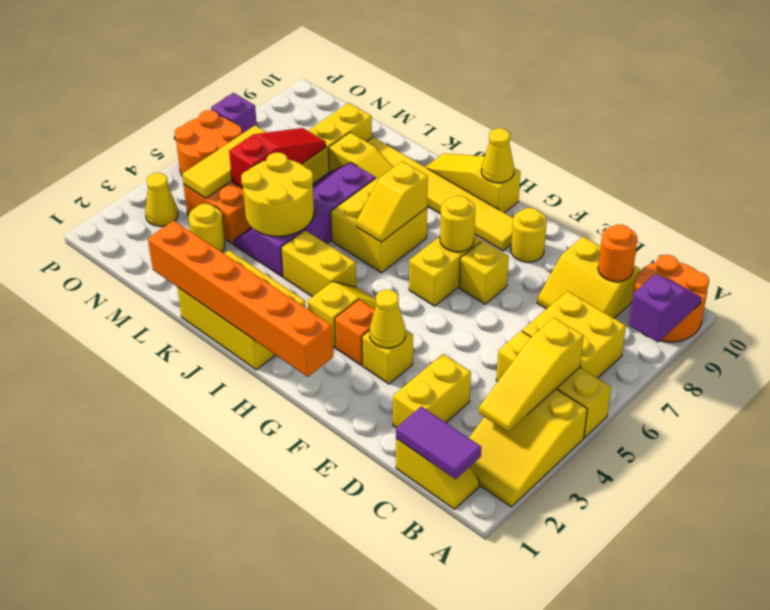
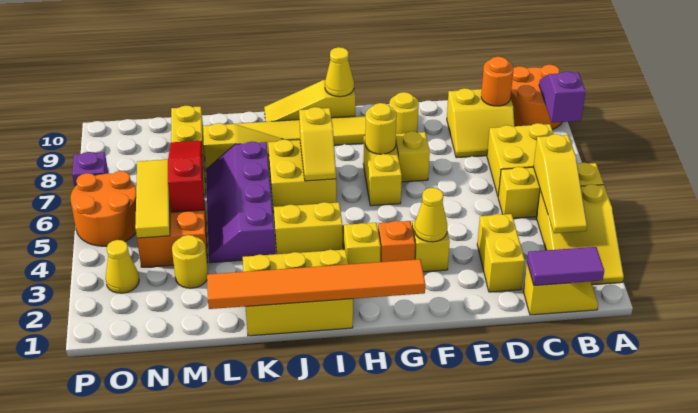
orange brick G1:L1 level 2 -> orange tile G1:L1 level 2
yellow round brick K4:L5 level 2 -> none

